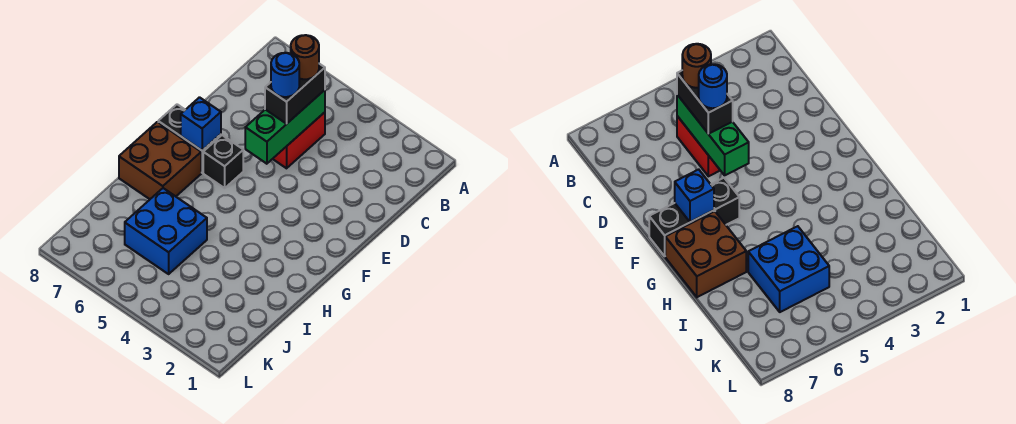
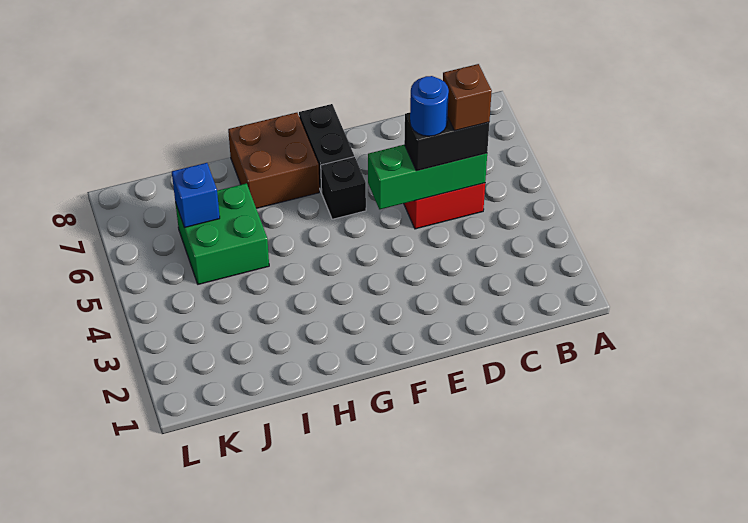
brown round brick C5 level 4 -> brown brick C5 level 4
blue brick F7 level 2 -> blue brick J6 level 2
blue brick I5:J6 level 1 -> green brick I5:J6 level 1

